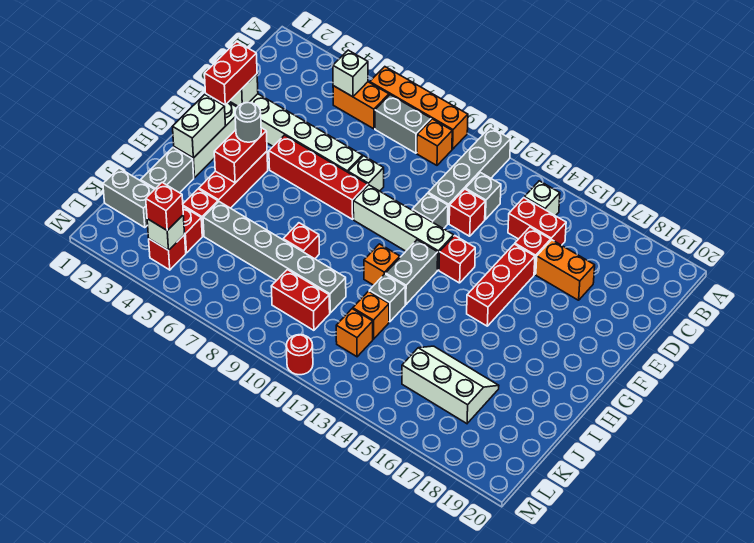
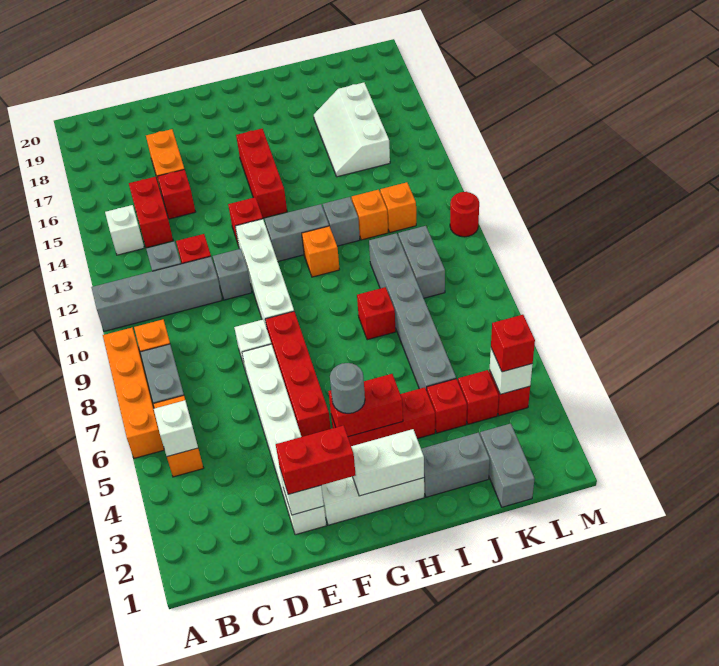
red brick E15:G15 level 1 -> red brick G14:G16 level 1
red brick K9:K10 level 1 -> grey brick K9:K10 level 1

